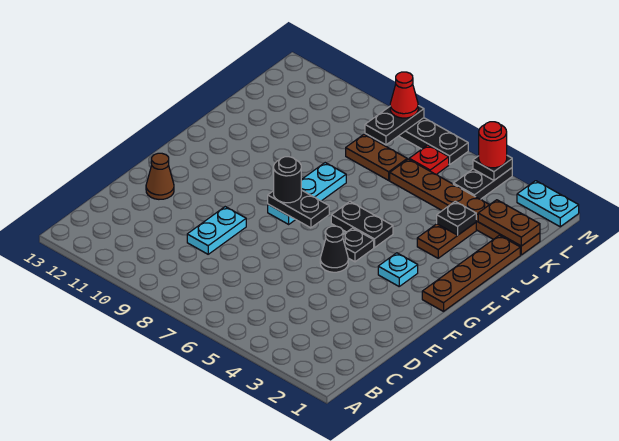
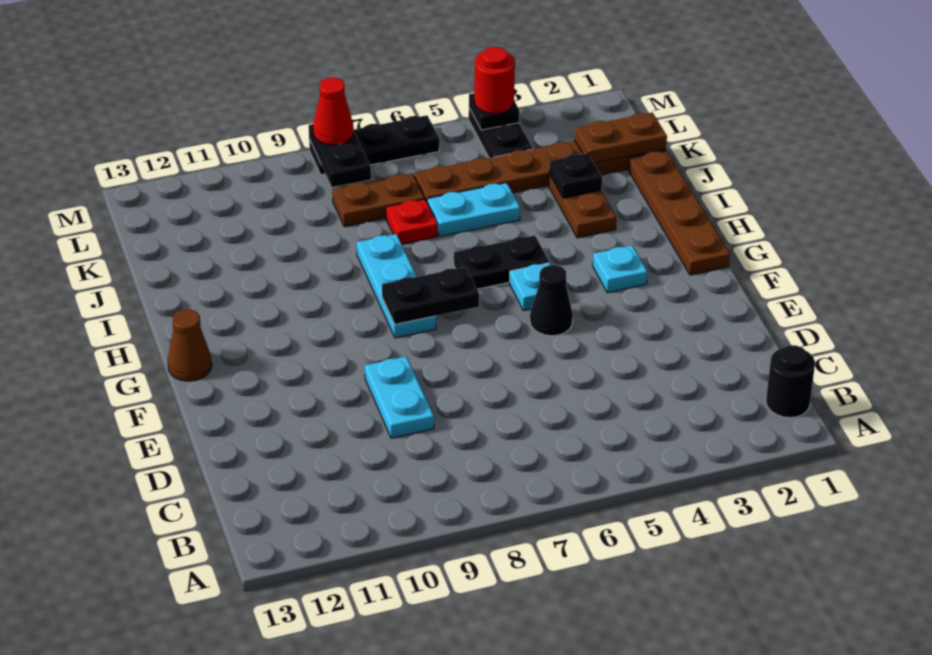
brown cone E12 level 1 -> brown cone G13 level 1
black plate G5 level 1 -> cyan plate G5 level 1
black round brick G8 level 3 -> black round brick B1 level 1
red plate L6 level 1 -> red plate J7 level 1
cyan plate M1:M2 level 1 -> cyan plate J5:J6 level 1

